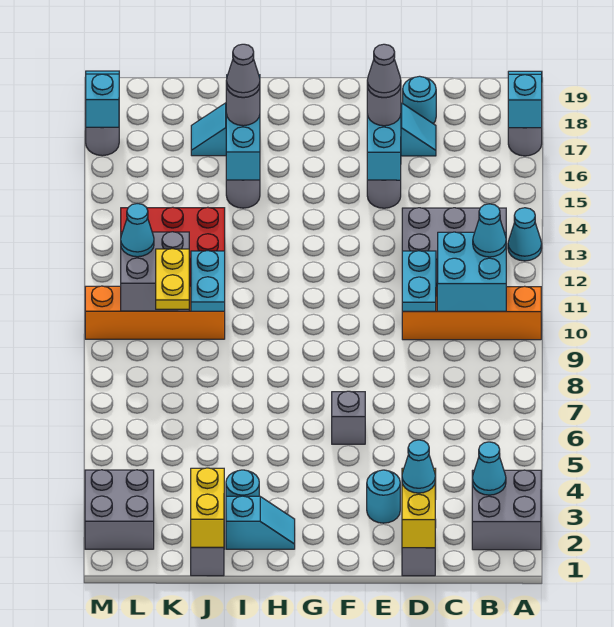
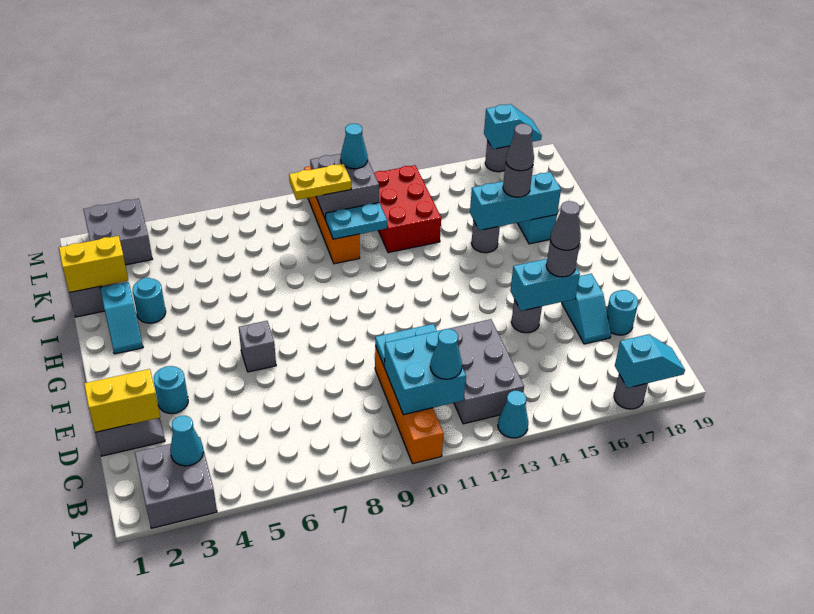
cyan cone D2 level 3 -> none

